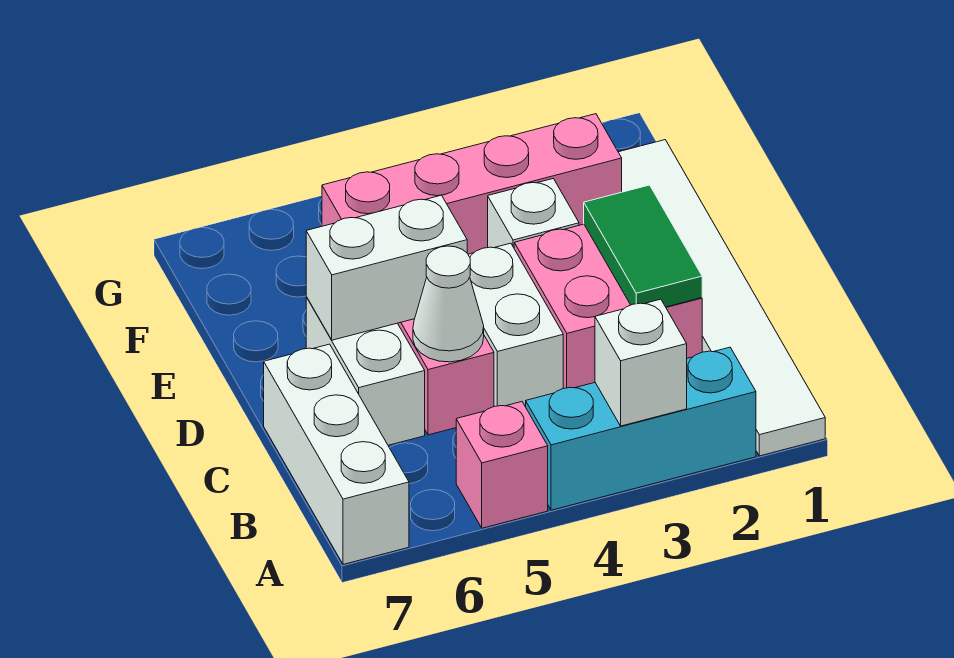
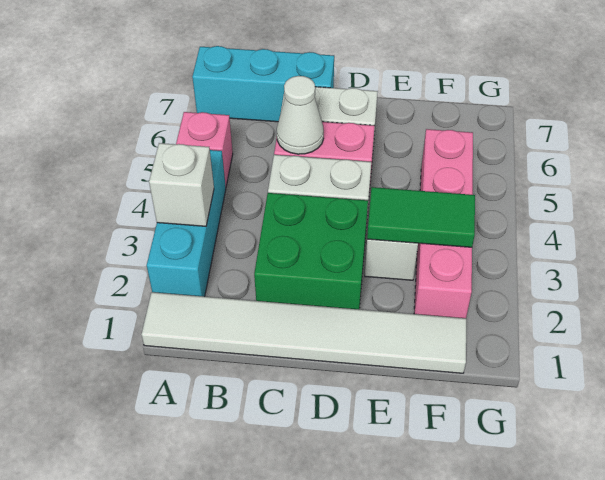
white brick A7:C7 level 1 -> cyan brick A7:C7 level 1
pink brick C2:D3 level 1 -> green brick C2:D3 level 1
green tile C2:D2 level 2 -> green tile E3:F3 level 2
white brick D5:D6 level 2 -> none

